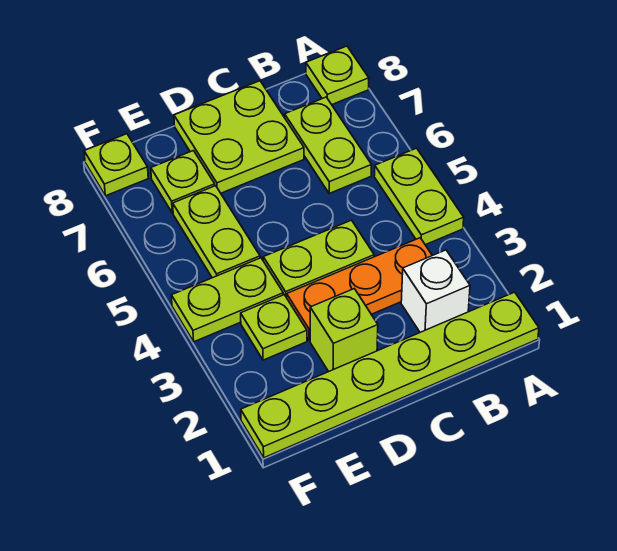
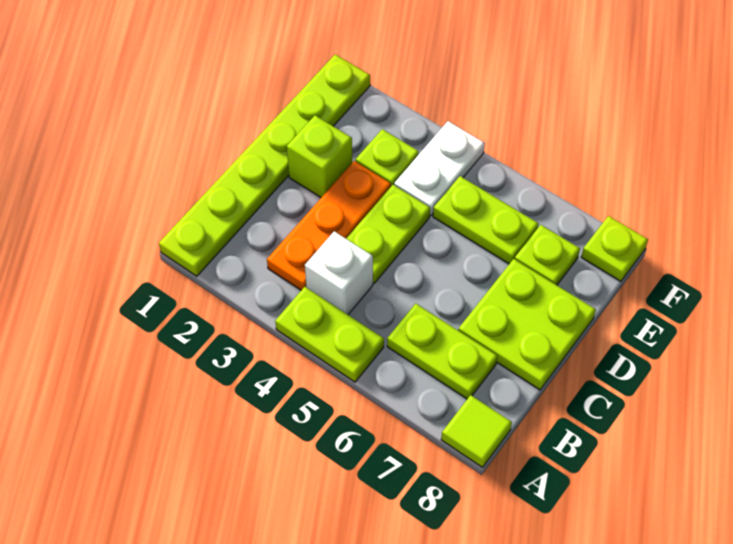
lime plate A8 level 1 -> lime tile A8 level 1
white brick B2 level 1 -> white brick B4 level 1
lime plate E4:F4 level 1 -> white plate E4:F4 level 1

